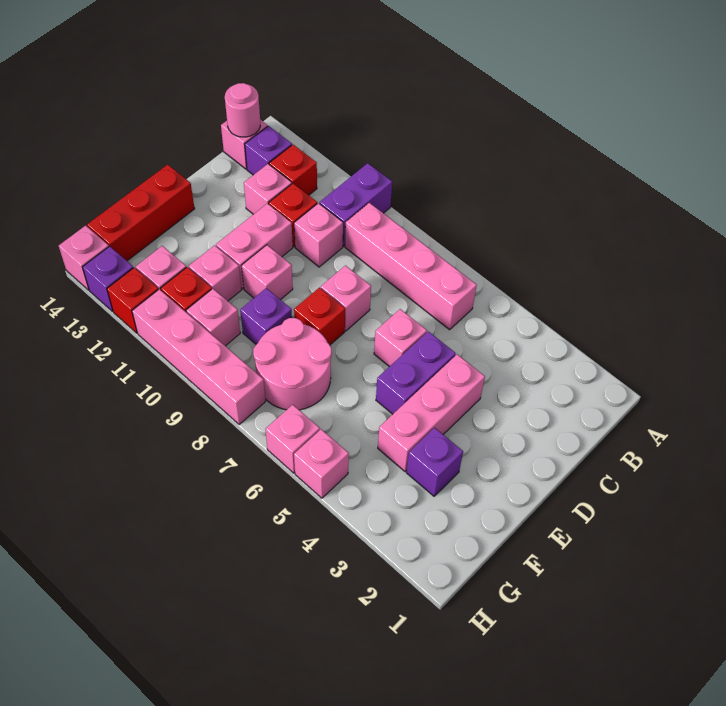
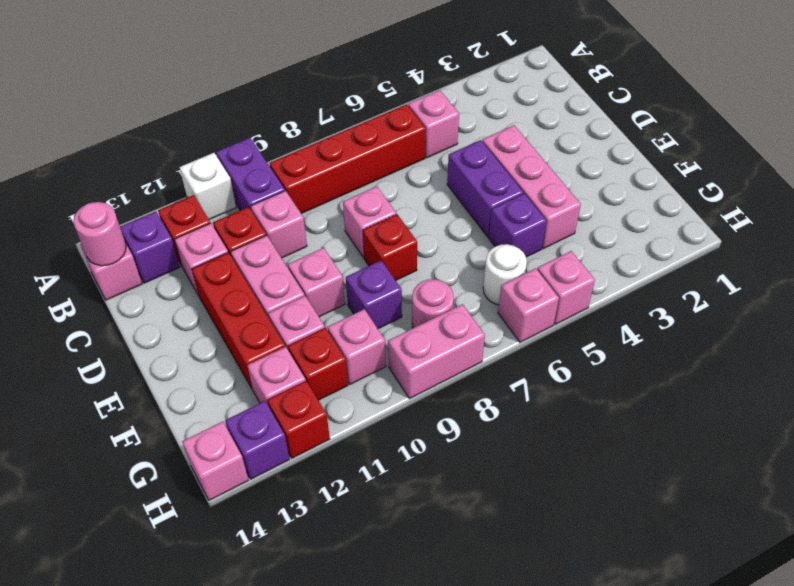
none -> white brick A11 level 1
pink brick B6:B9 level 1 -> red brick B6:B9 level 1
pink brick D6 level 1 -> pink brick B5 level 1
red brick E14:G14 level 1 -> red brick D12:F12 level 1
purple brick F3 level 1 -> purple brick F5 level 1
pink round brick F7:G8 level 1 -> pink round brick G8 level 1
none -> white round brick G6 level 1
pink brick H8:H11 level 1 -> pink brick H8:H9 level 1

